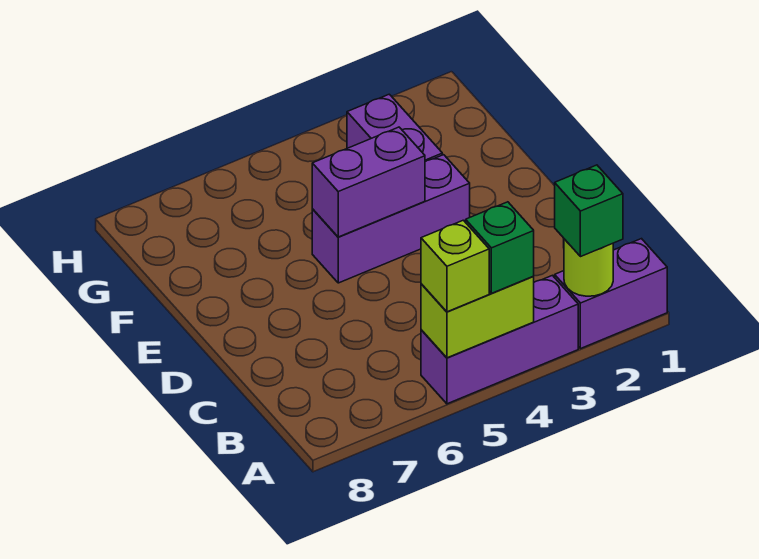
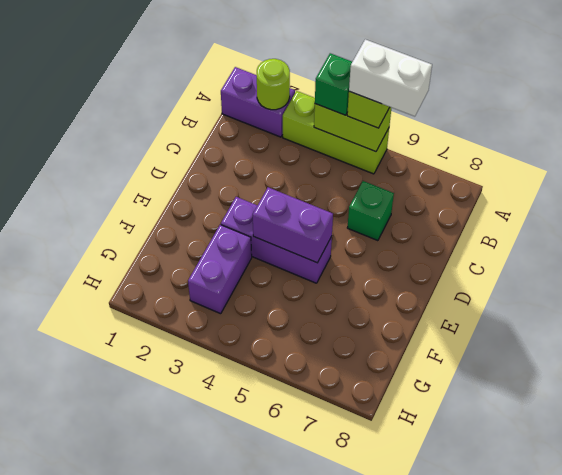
green brick A2 level 3 -> green brick C6 level 1
purple brick A3:A5 level 1 -> lime brick A3:A5 level 1
none -> white brick A5:A6 level 4

